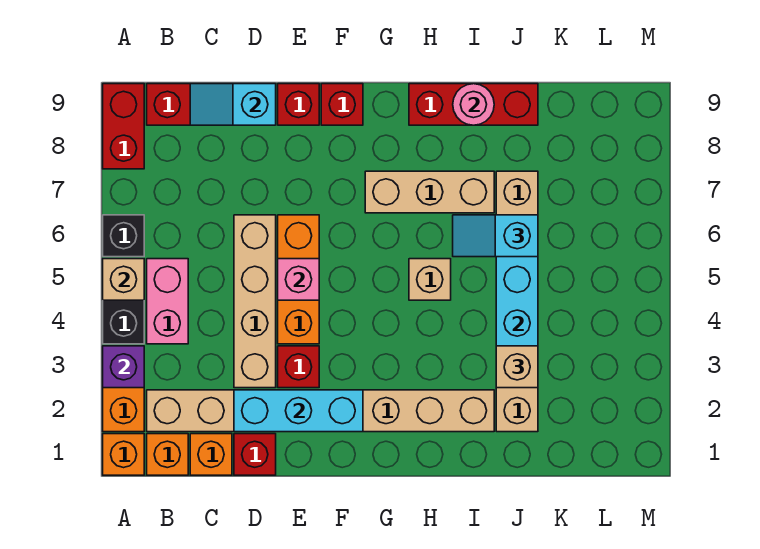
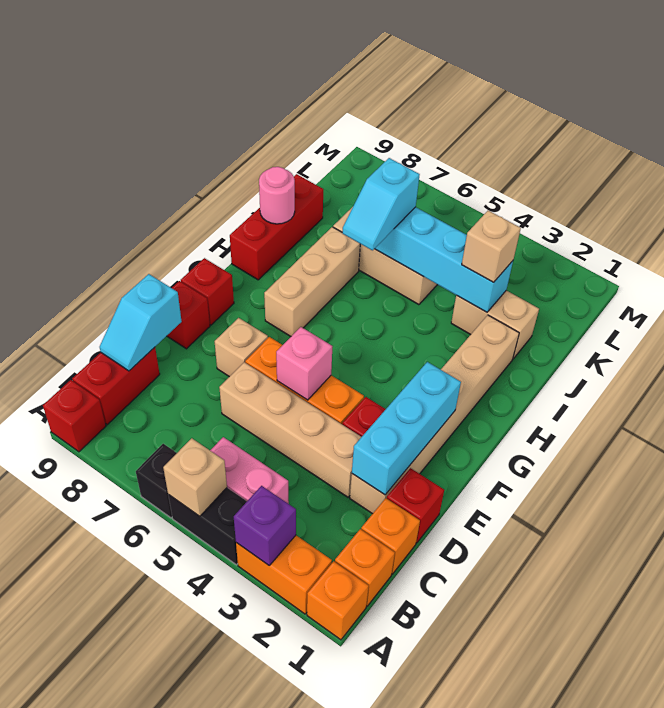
red brick A8:A9 level 1 -> red brick A9 level 1
tan brick B2:I2 level 1 -> tan brick D2:I2 level 1
tan brick H5 level 1 -> tan brick E7 level 1

